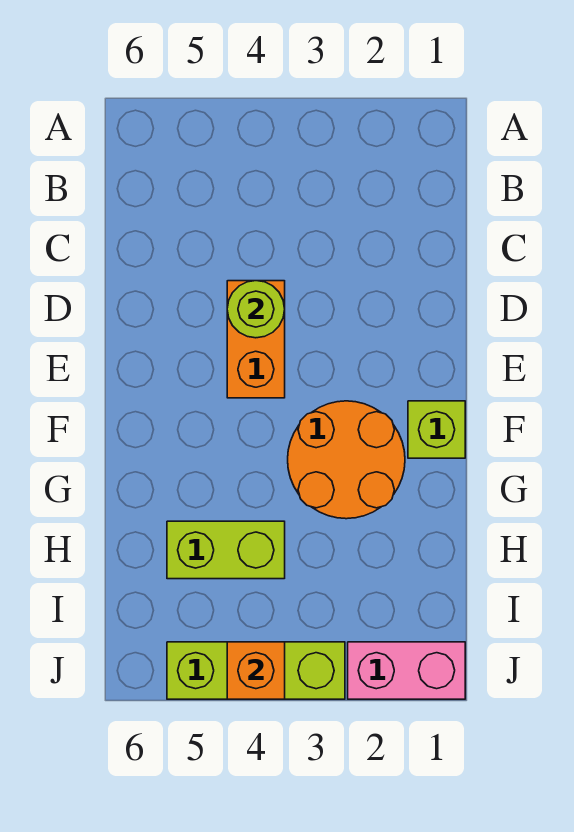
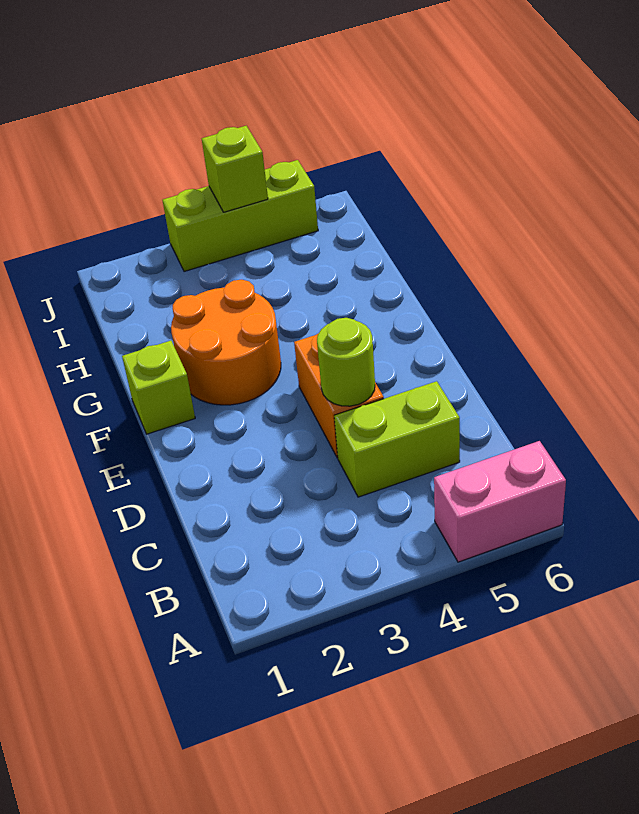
lime brick H4:H5 level 1 -> lime brick C4:C5 level 1
pink brick J1:J2 level 1 -> pink brick A5:A6 level 1
orange brick J4 level 2 -> lime brick J4 level 2

